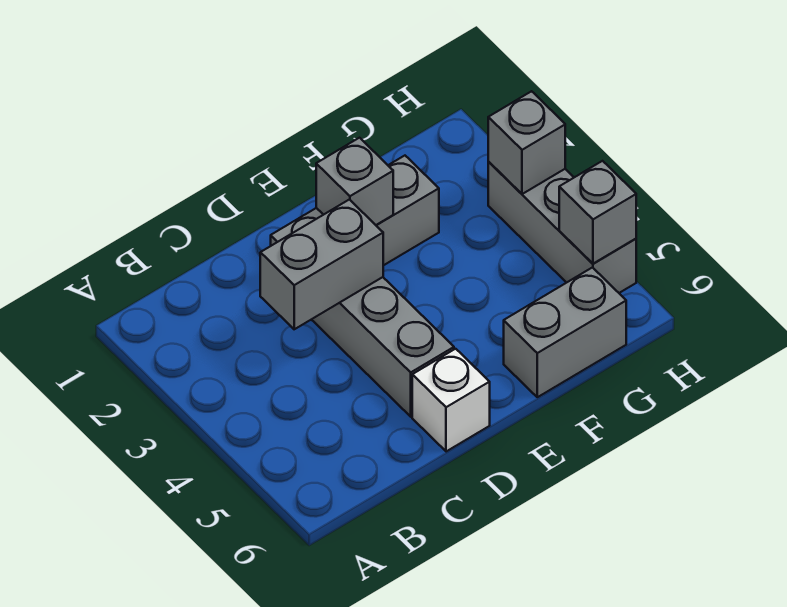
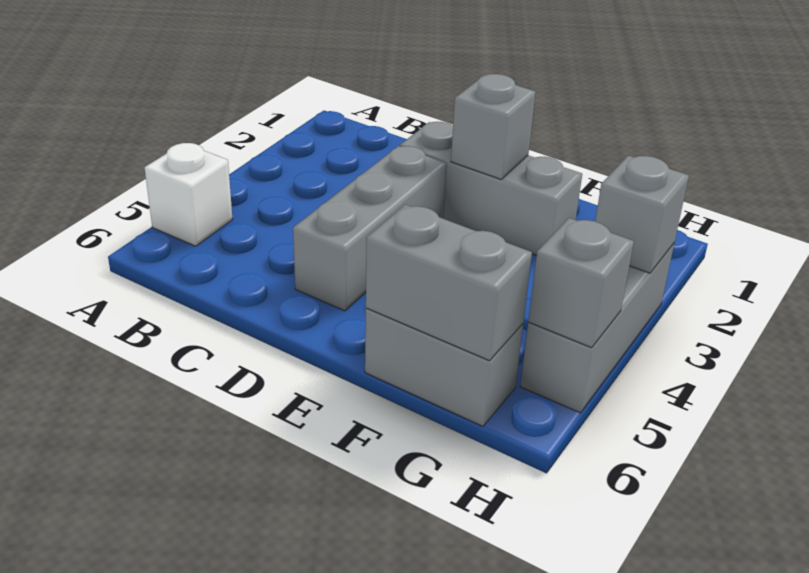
grey brick C3:D3 level 2 -> grey brick F6:G6 level 2
white brick D6 level 1 -> white brick A5 level 1

